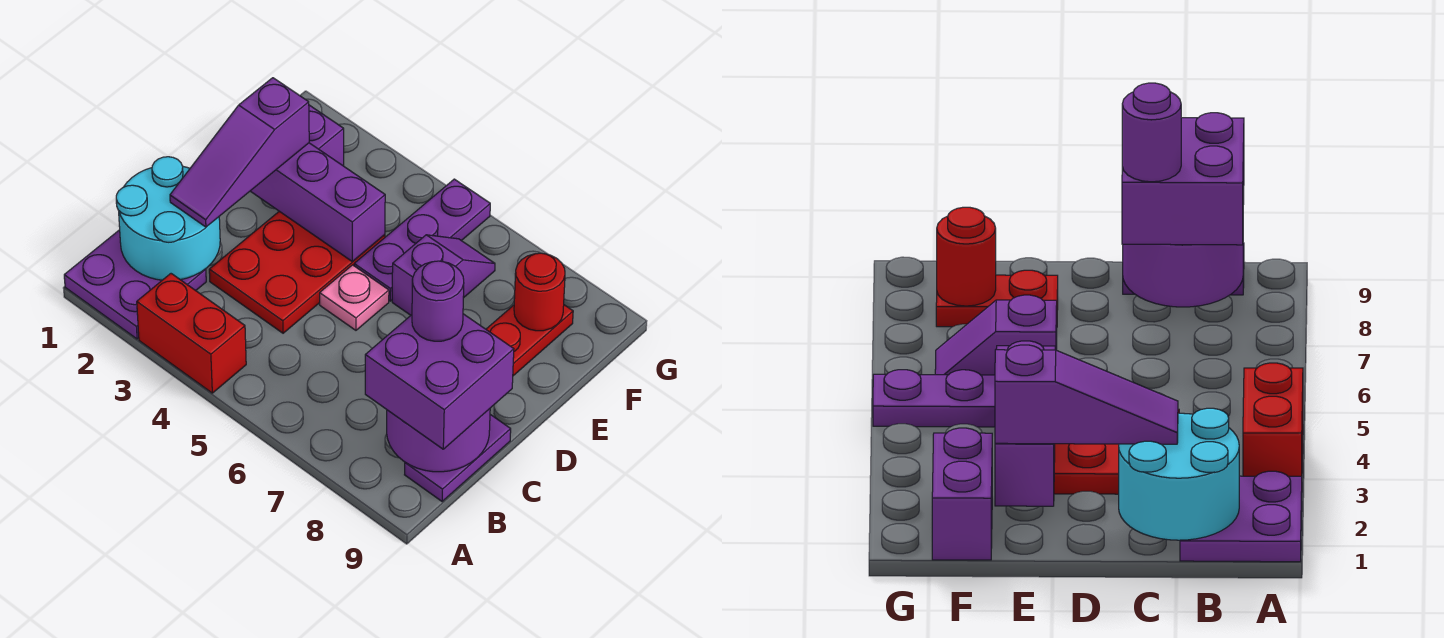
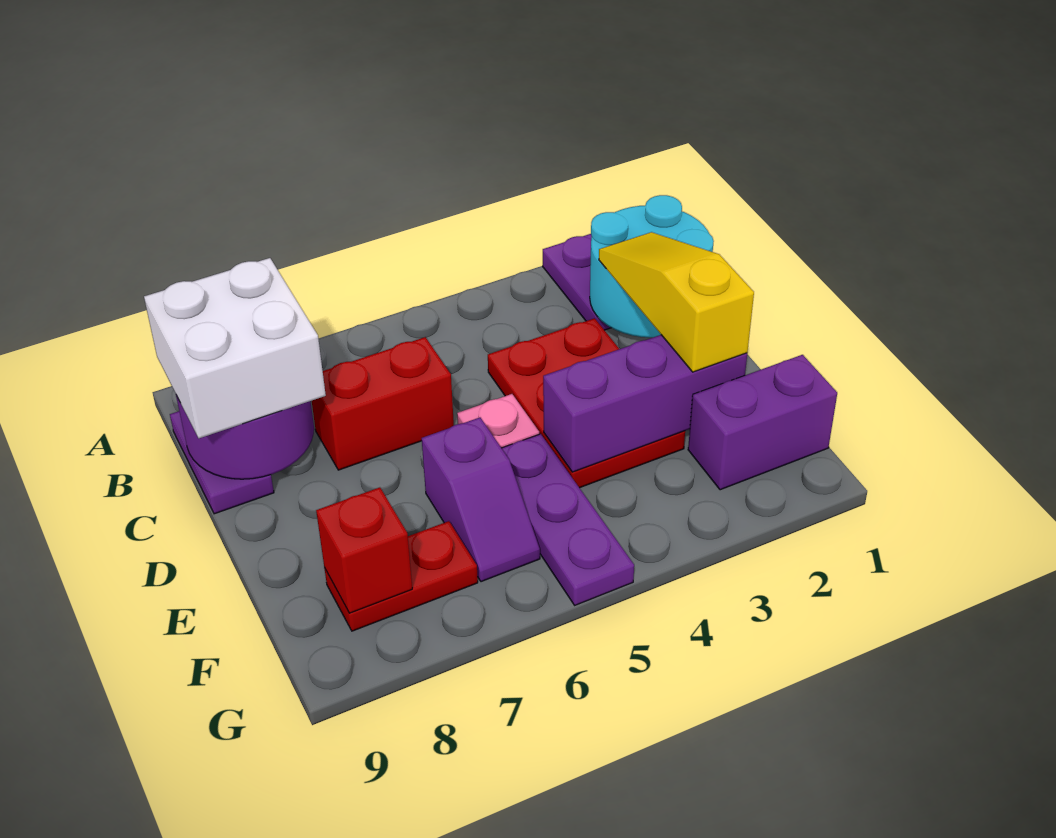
red brick A3:A4 level 1 -> red brick C6:C7 level 1
purple brick B8:C9 level 3 -> white brick B8:C9 level 3
purple slope C2:E2 level 3 top E -> yellow slope C2:E2 level 3 top E
purple round brick C8 level 4 -> none
red plate E8:F8 level 1 -> red plate F7:F8 level 1
red round brick F8 level 2 -> red brick F8 level 2

